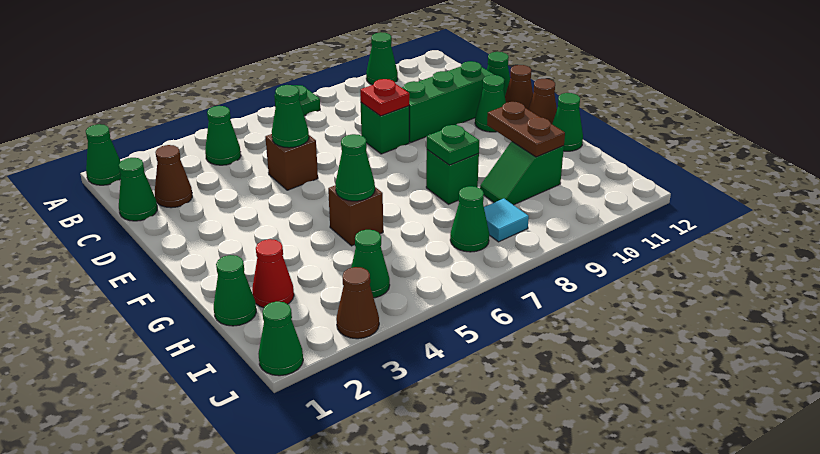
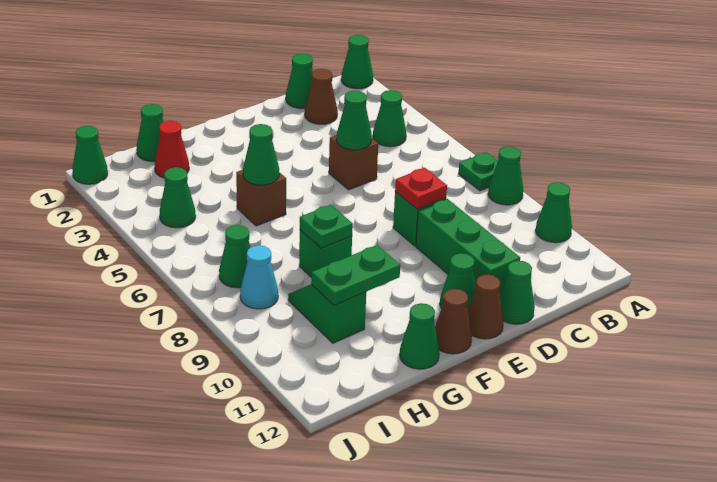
none -> green cone A8 level 1
brown plate G10:H10 level 2 -> green plate G10:H10 level 2
cyan tile I8 level 1 -> cyan cone I8 level 1
brown cone J3 level 1 -> none

